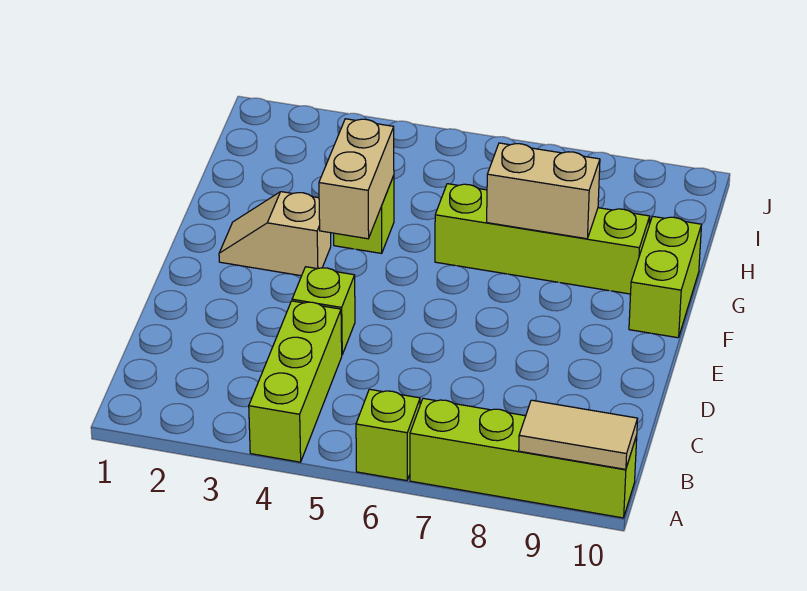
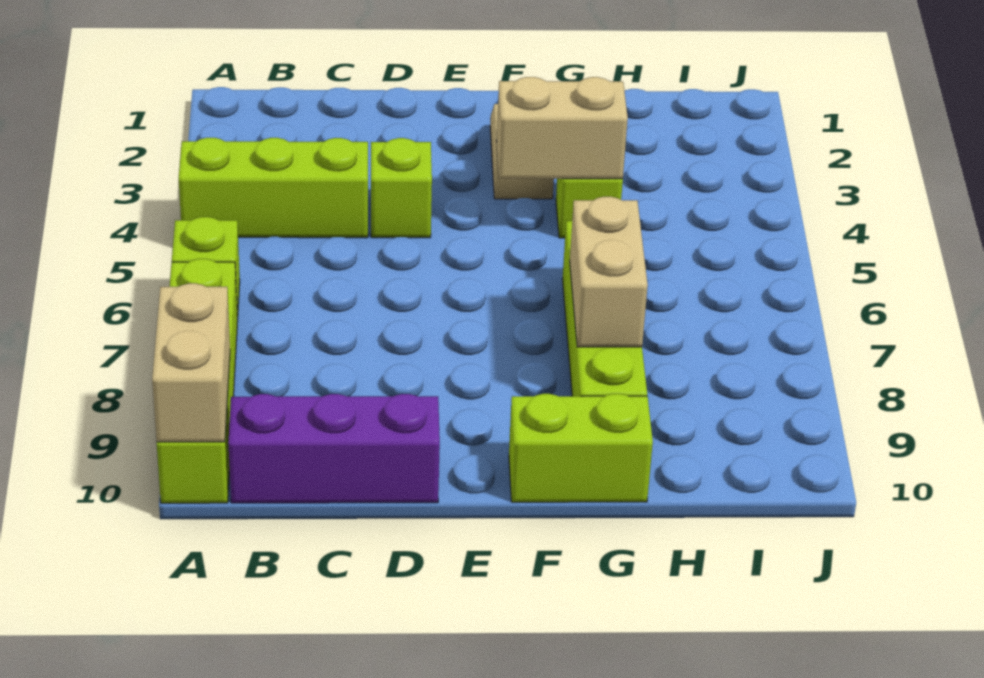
tan tile A9:A10 level 2 -> tan brick A9:A10 level 2
none -> purple brick B10:D10 level 1

